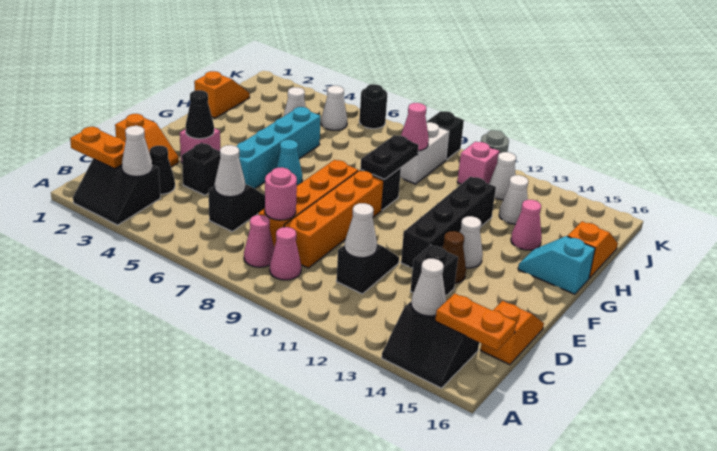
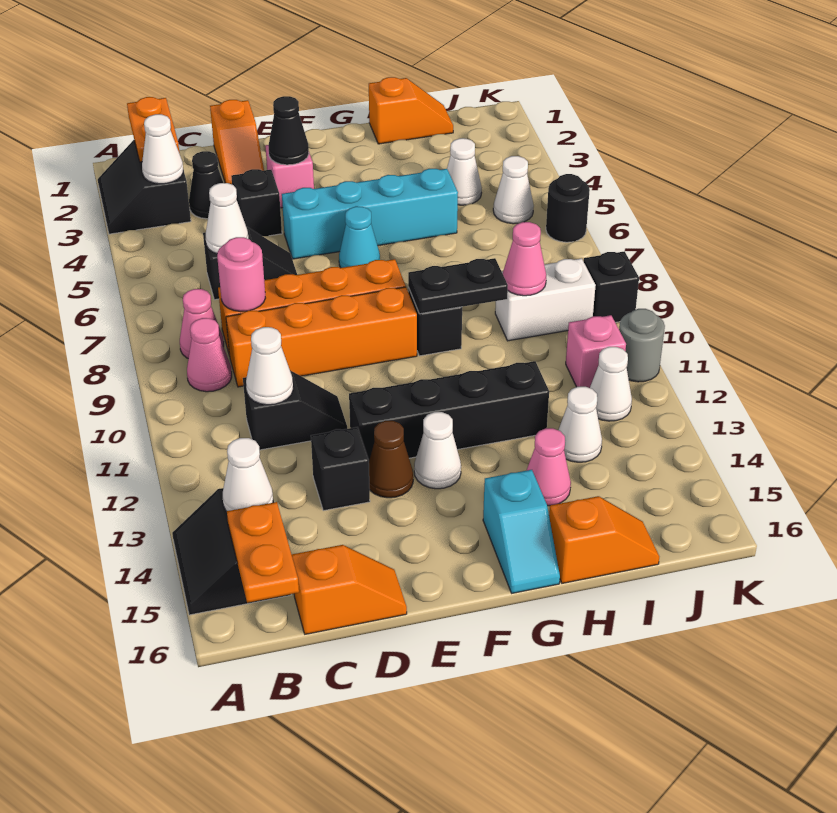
cyan slope G15:G16 level 1 top 16 -> cyan slope G15:G16 level 1 top 15

